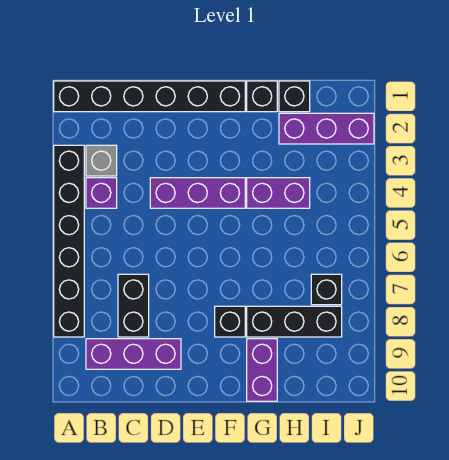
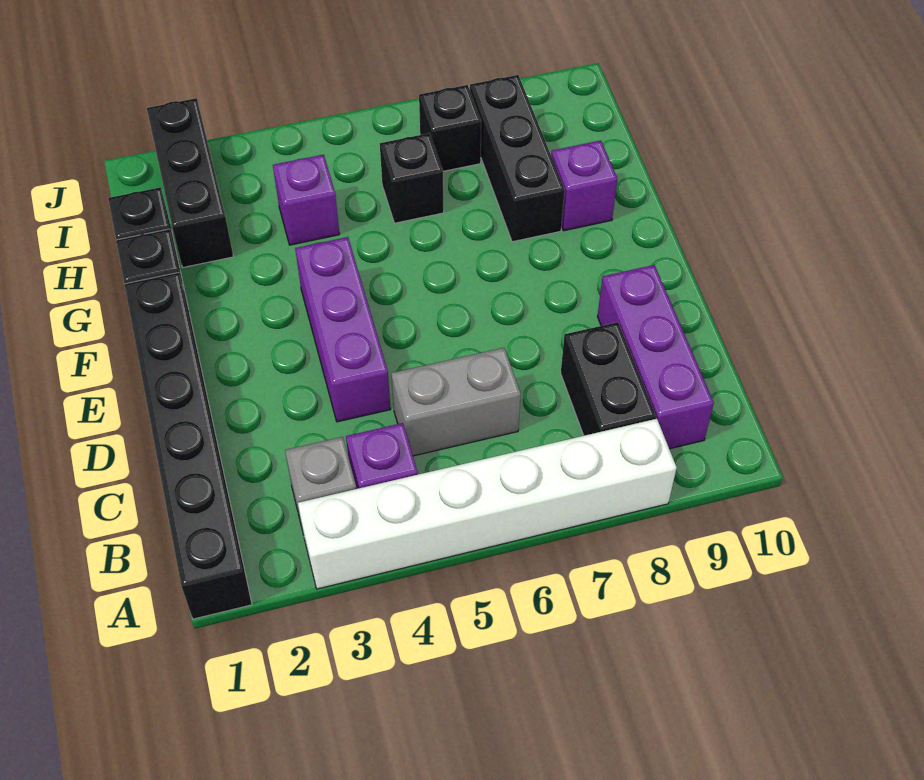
black brick A3:A8 level 1 -> white brick A3:A8 level 1
none -> grey brick C5:C6 level 1
black brick C7:C8 level 1 -> black brick B8:C8 level 1
black brick F8 level 1 -> black brick H6 level 1
purple brick G4:H4 level 1 -> purple brick H4 level 1
purple brick G9:G10 level 1 -> purple brick G9 level 1
purple brick H2:J2 level 1 -> black brick H2:J2 level 1

